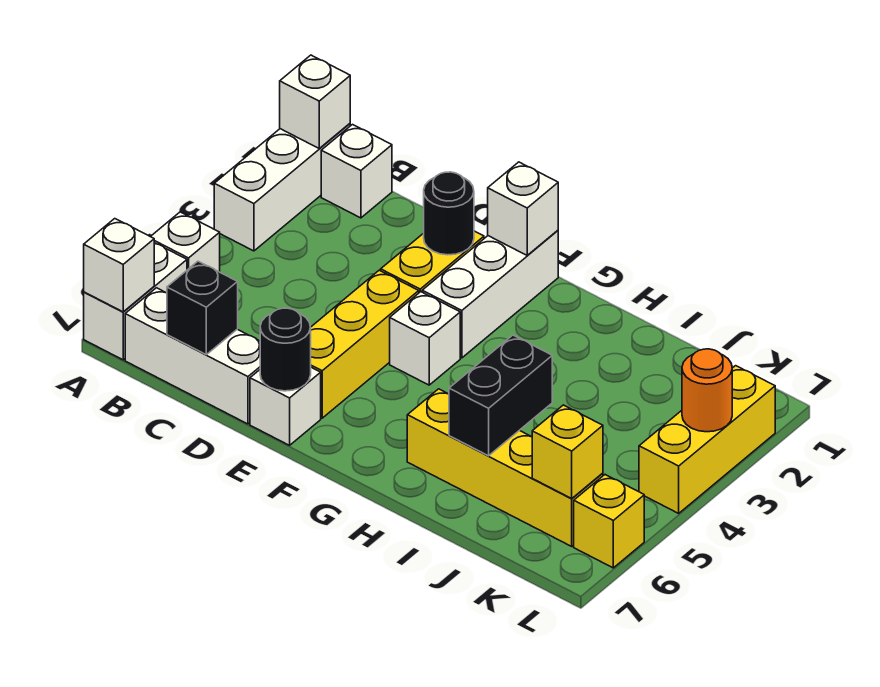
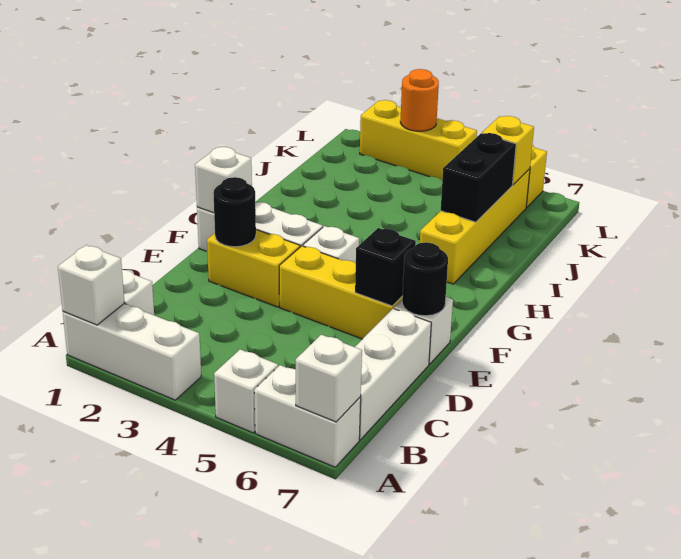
black brick C7 level 2 -> black brick E6 level 2
black brick I5:I6 level 2 -> black brick I6:J6 level 2

